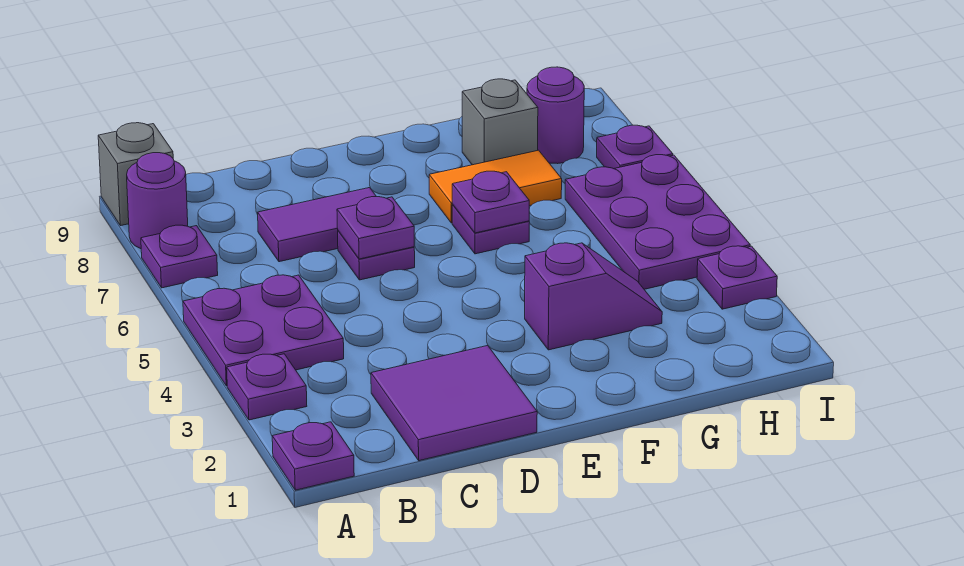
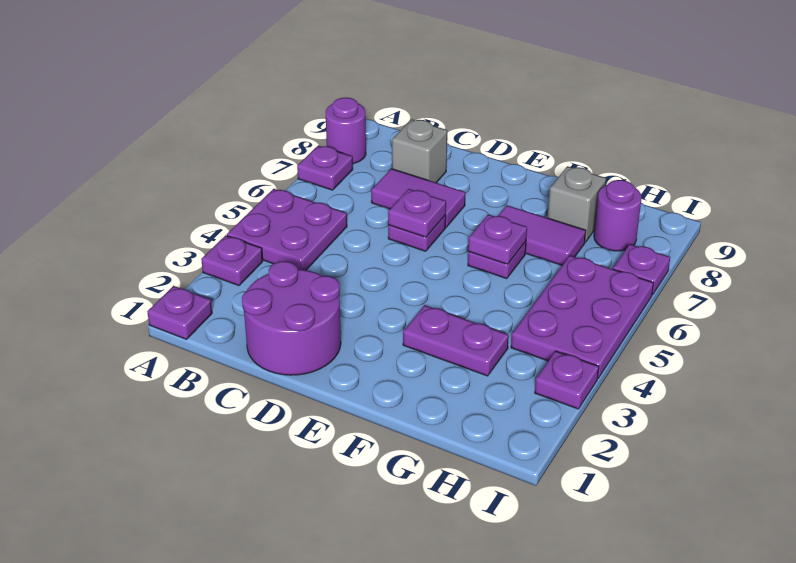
grey brick A9 level 1 -> grey brick C8 level 1
purple tile C1:D2 level 1 -> purple round brick C1:D2 level 1
purple slope F3:G3 level 1 top F -> purple plate F3:G3 level 1
orange tile F7:G7 level 1 -> purple tile F7:G7 level 1

